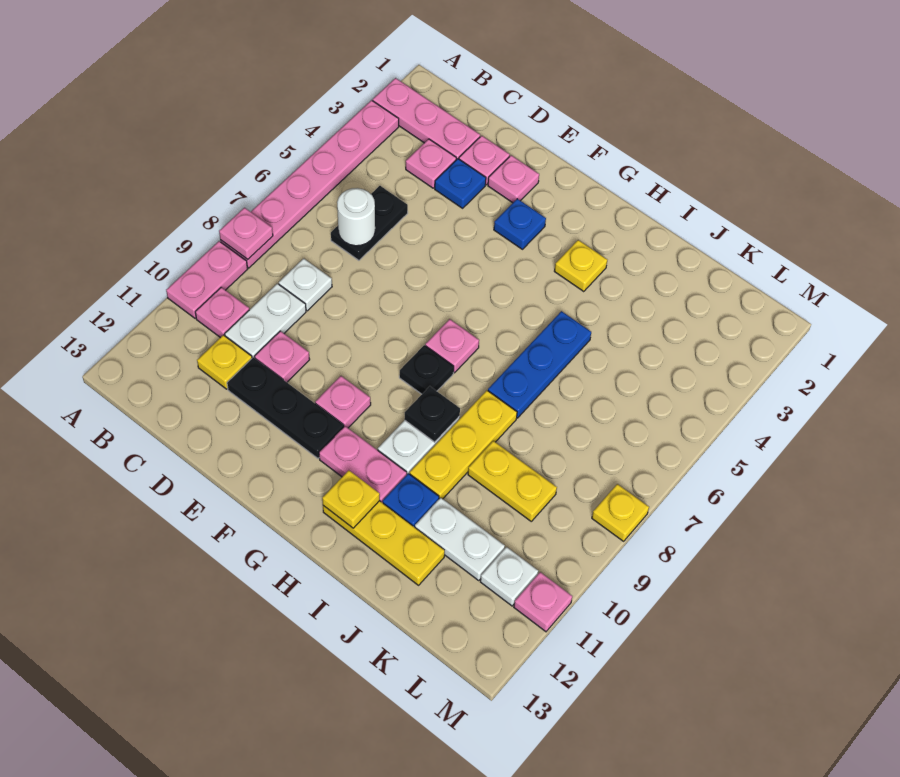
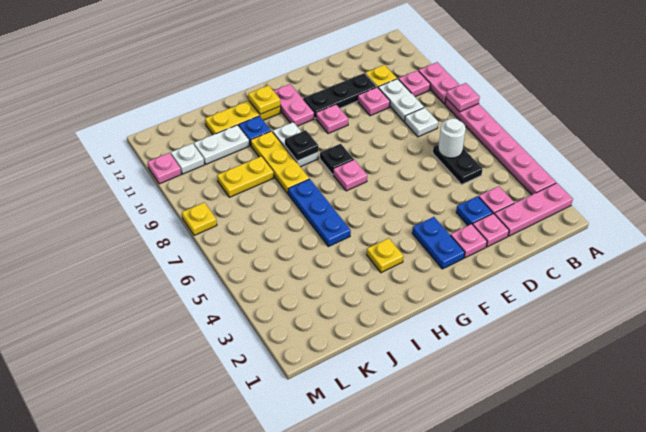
blue plate F3 level 1 -> blue plate F2:F3 level 1
pink plate G11:H11 level 1 -> pink plate G11:G12 level 1

